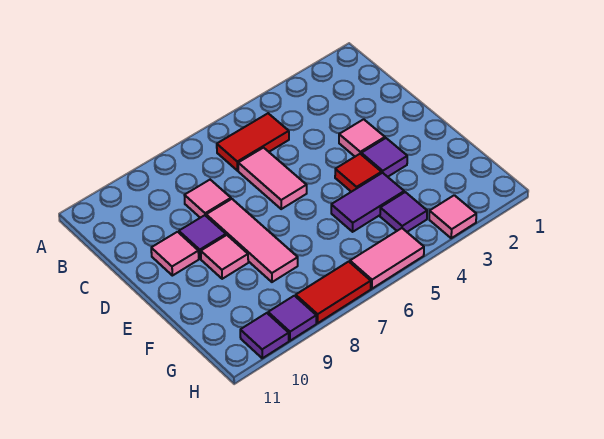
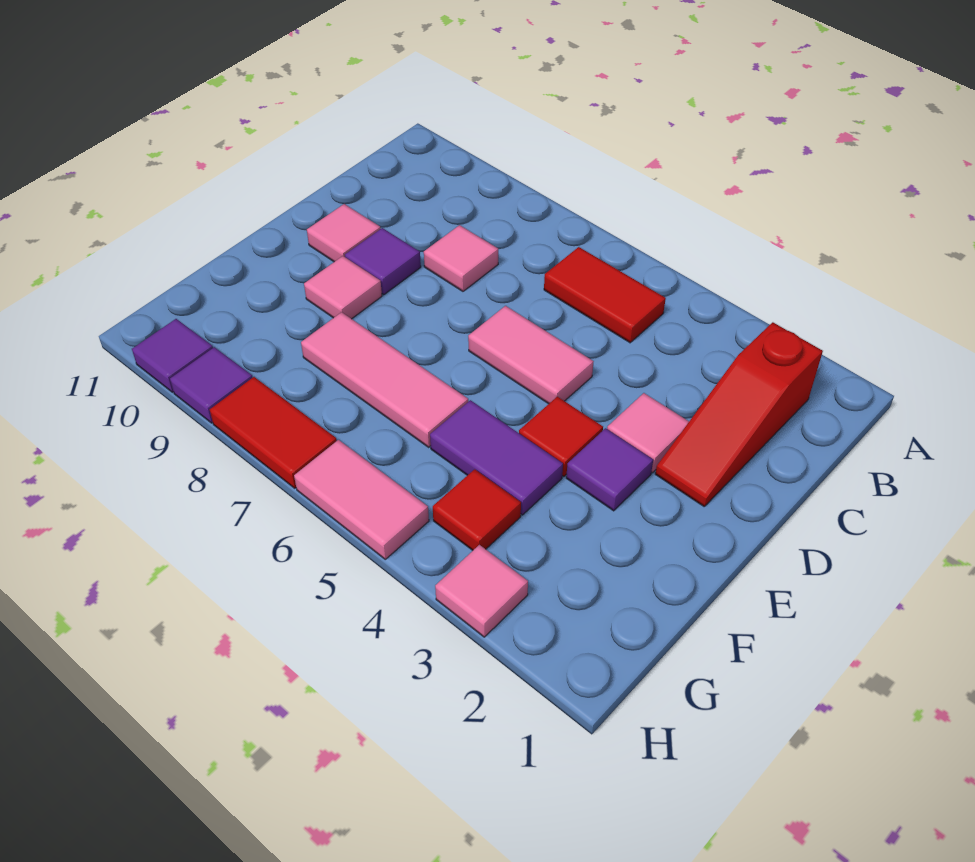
none -> red slope B2:D2 level 1 top B
pink tile C6:D6 level 1 -> pink tile D5:D6 level 1
pink tile D8:F8 level 1 -> pink tile F6:F8 level 1
purple tile G4 level 1 -> red tile G4 level 1

